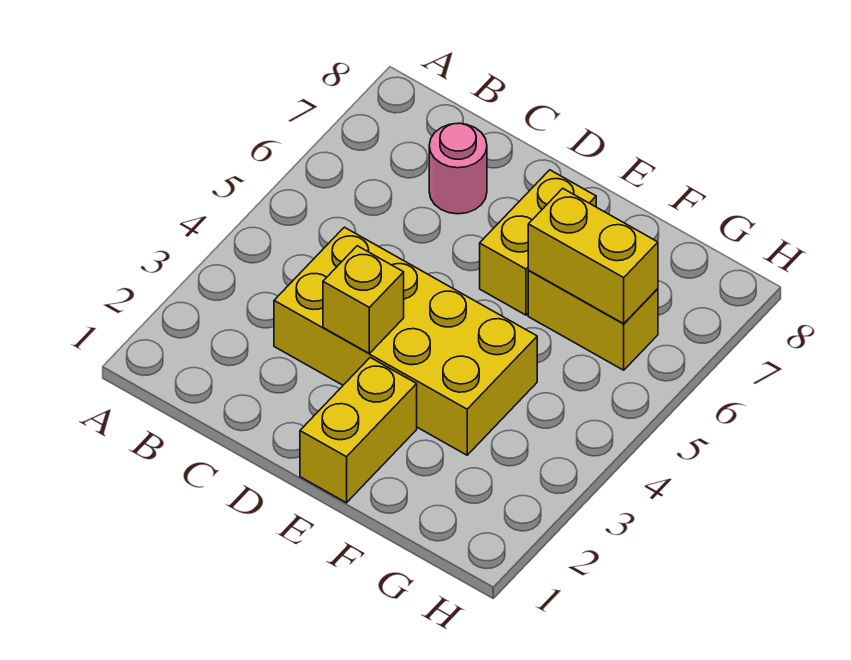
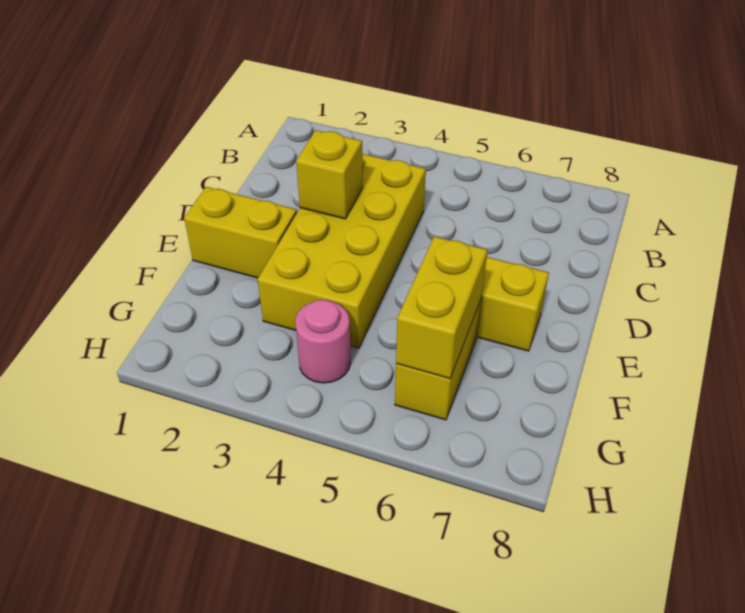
pink round brick C7 level 1 -> pink round brick G4 level 1

